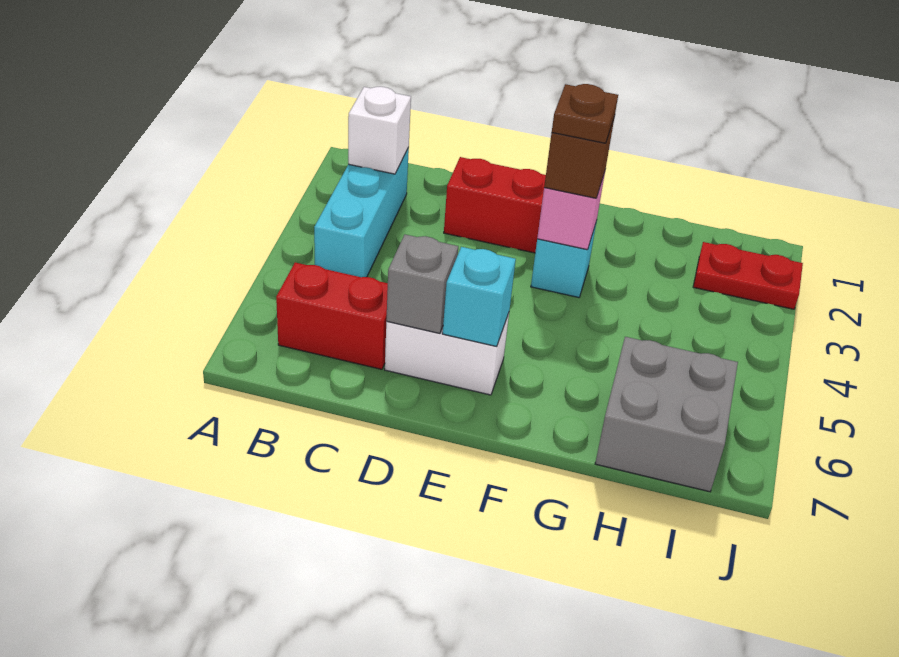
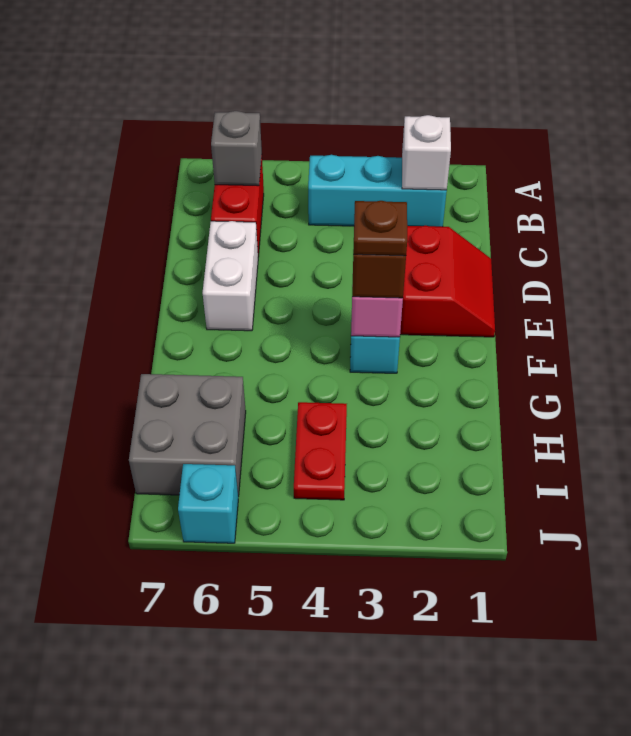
grey brick D6 level 2 -> grey brick B6 level 2
cyan brick E6 level 2 -> cyan brick J6 level 1
red plate I2:J2 level 1 -> red plate H4:I4 level 1

